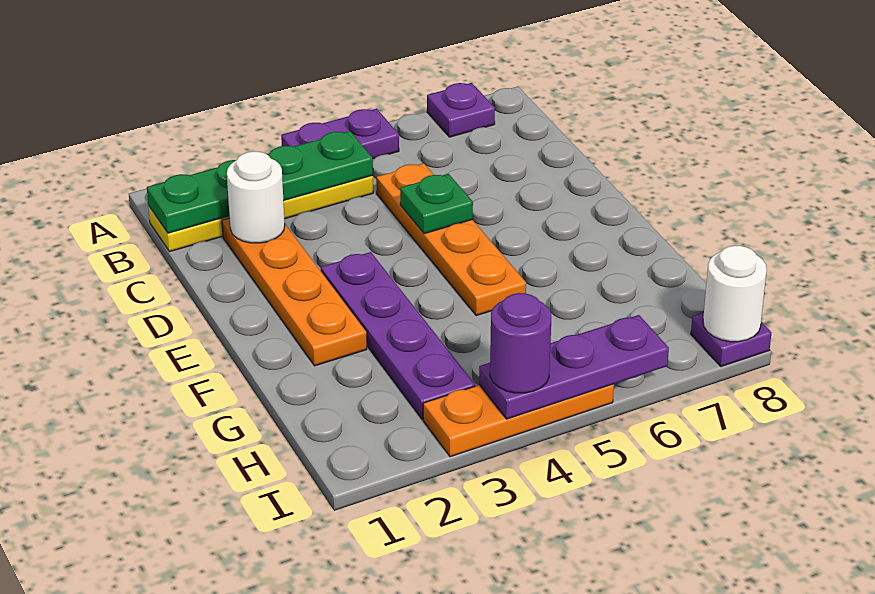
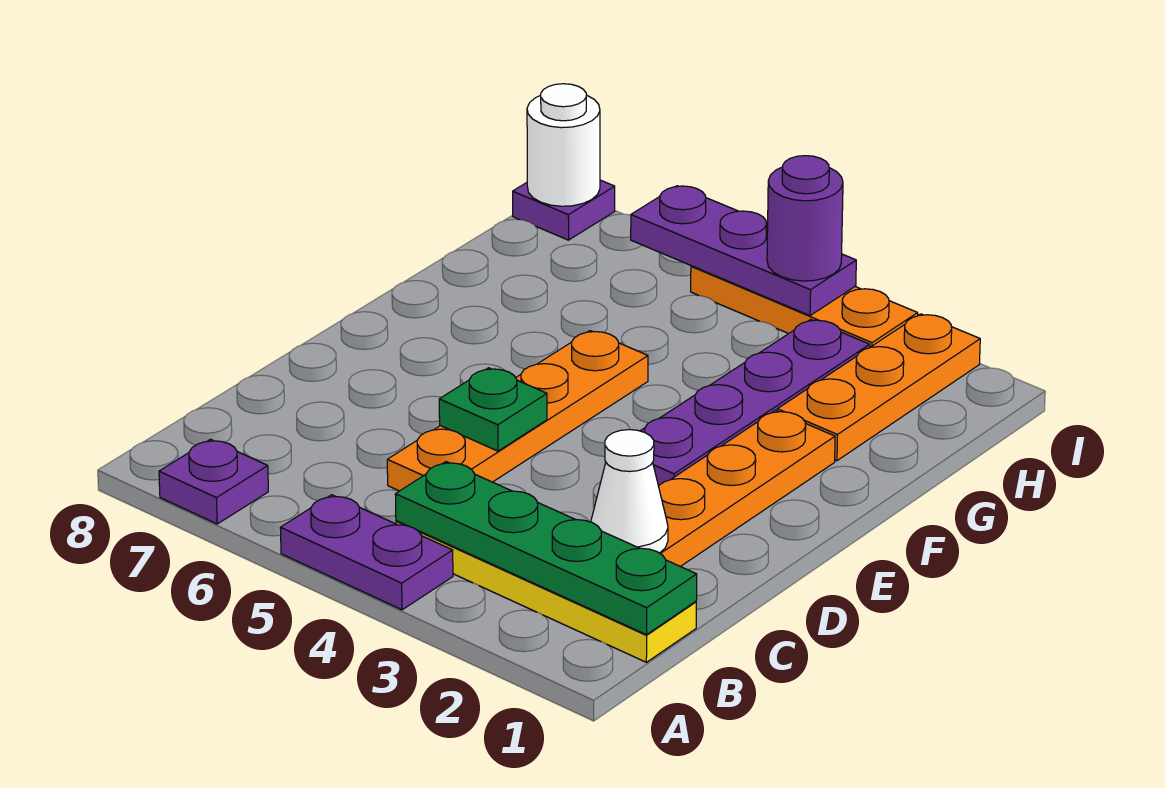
white round brick C2 level 2 -> white cone C2 level 2
none -> orange plate G2:I2 level 1

